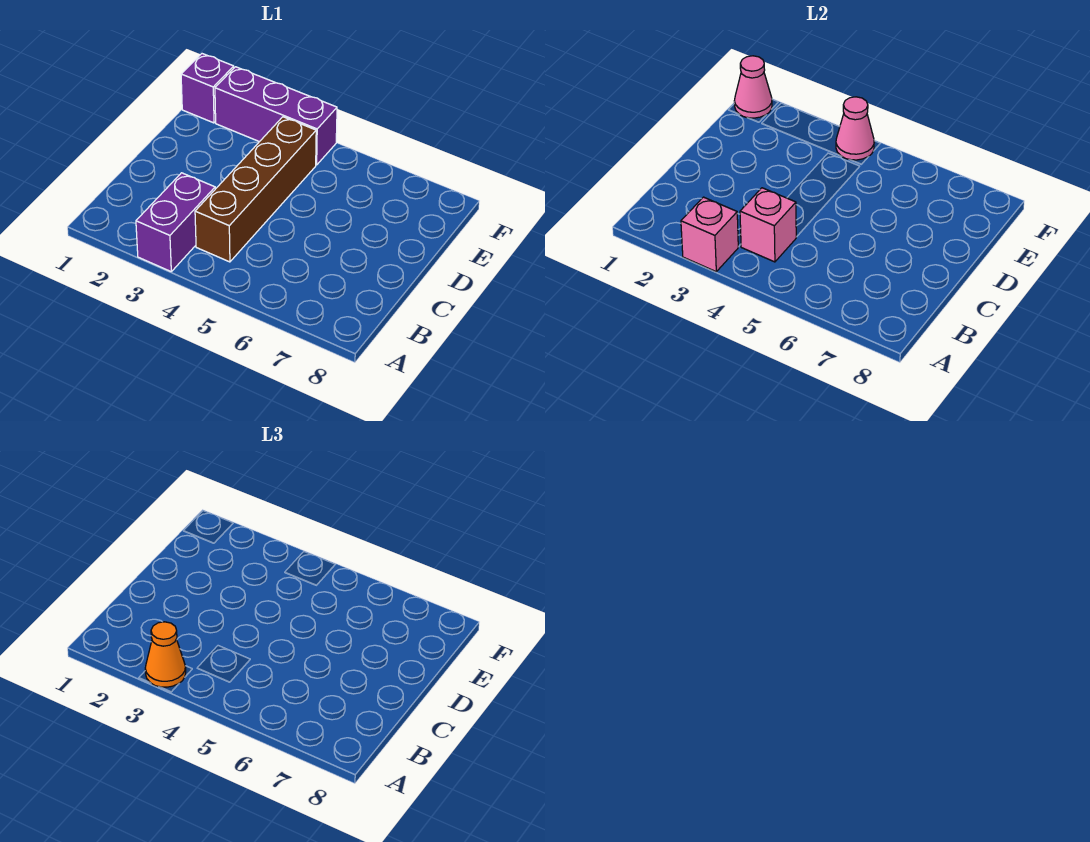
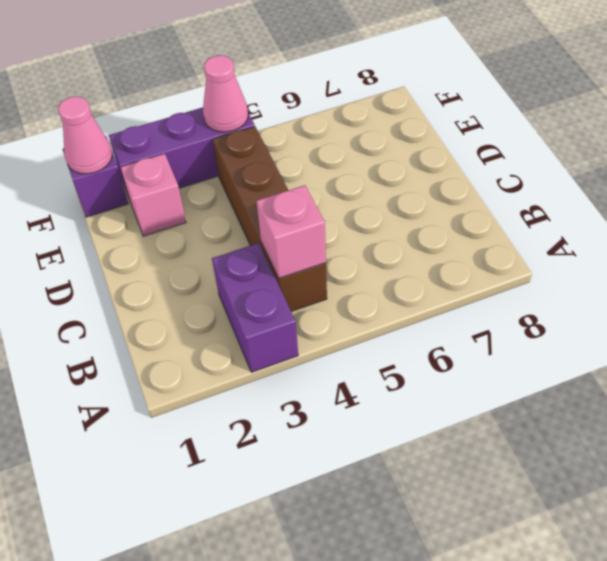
pink brick A3 level 2 -> pink brick E2 level 1
orange cone A3 level 3 -> none

